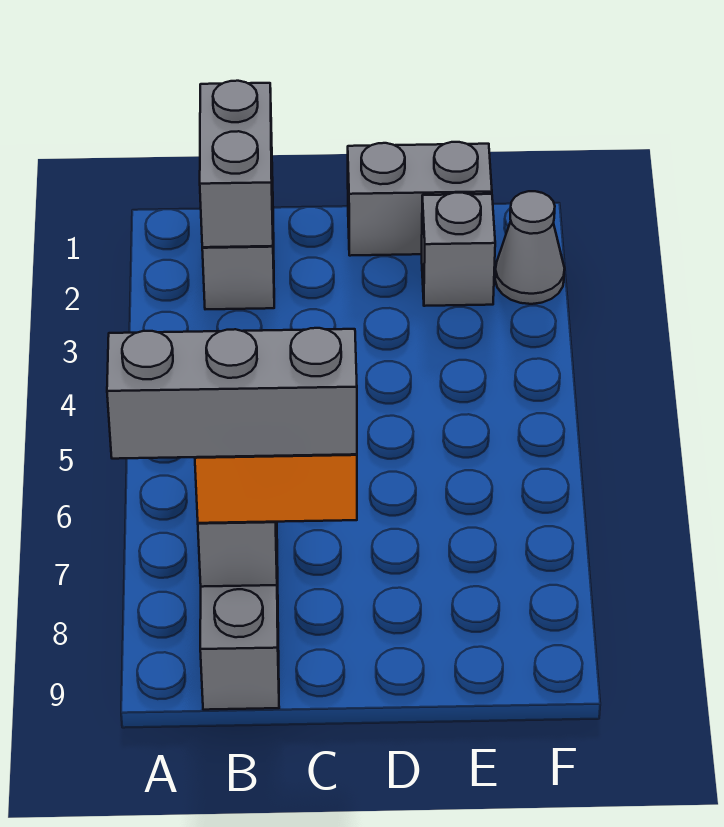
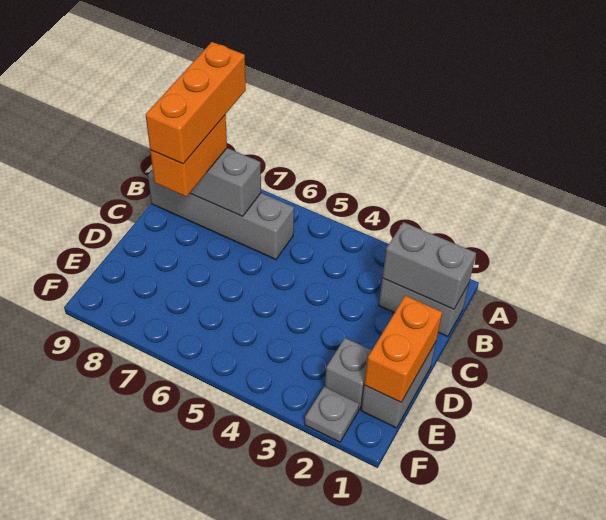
grey brick A8:C8 level 4 -> orange brick A8:C8 level 4
none -> orange brick D1:E1 level 2
grey cone F2 level 1 -> grey plate F2 level 1

